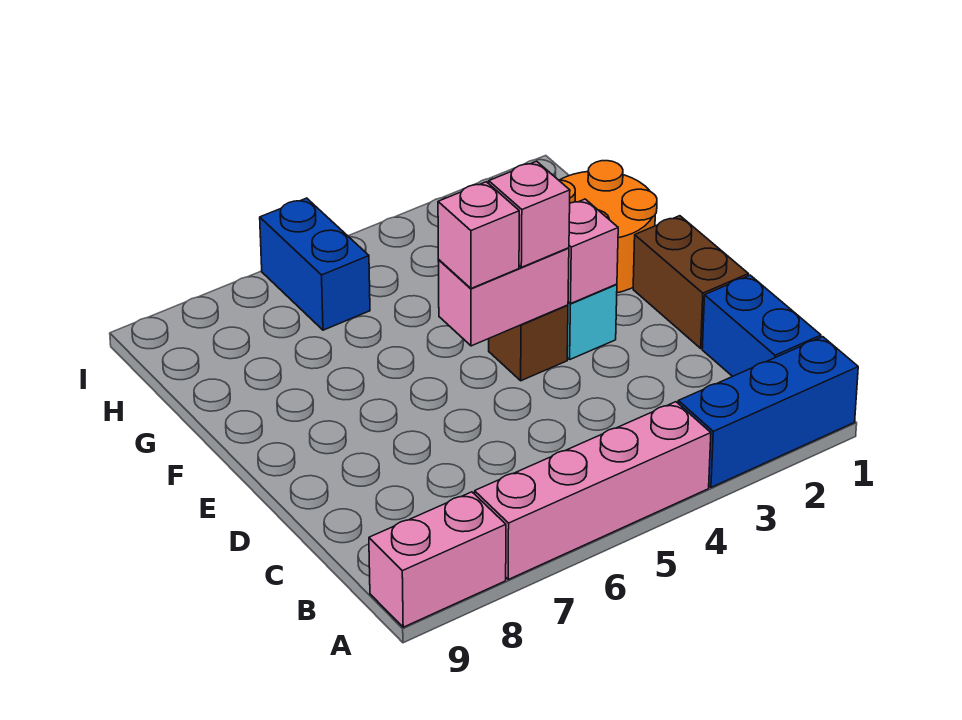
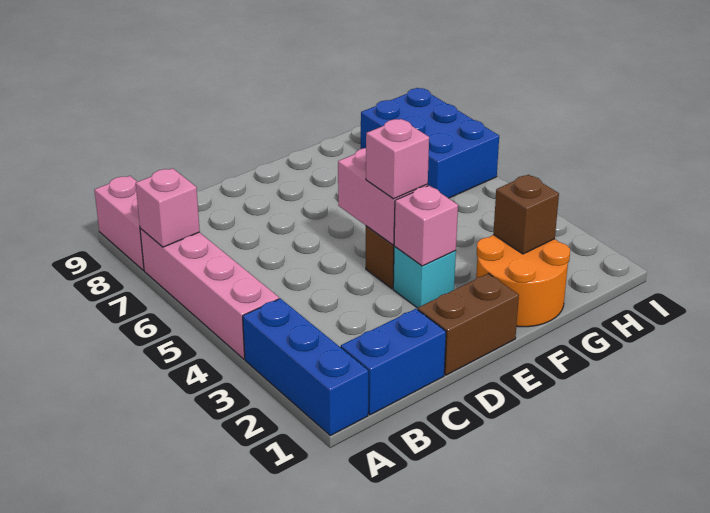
pink brick E5 level 3 -> pink brick A7 level 2
none -> brown brick G2 level 2
blue brick H6:I6 level 1 -> blue brick H6:I8 level 1

